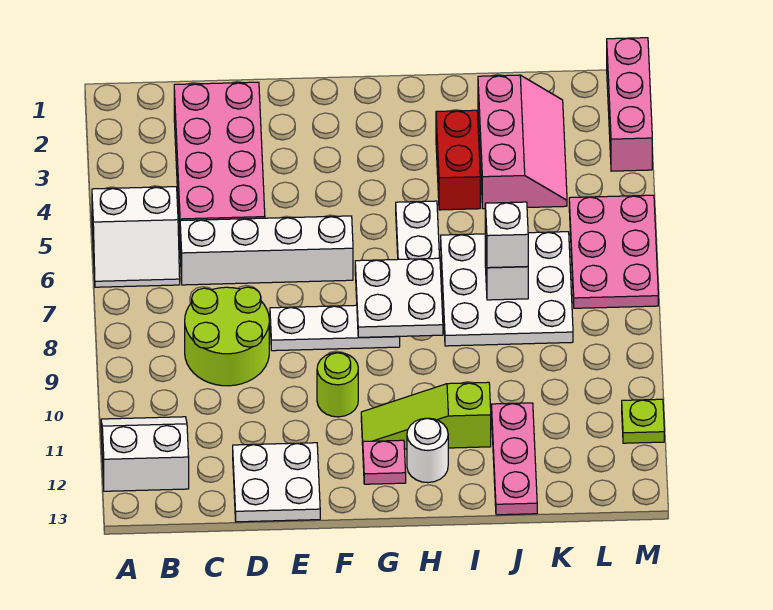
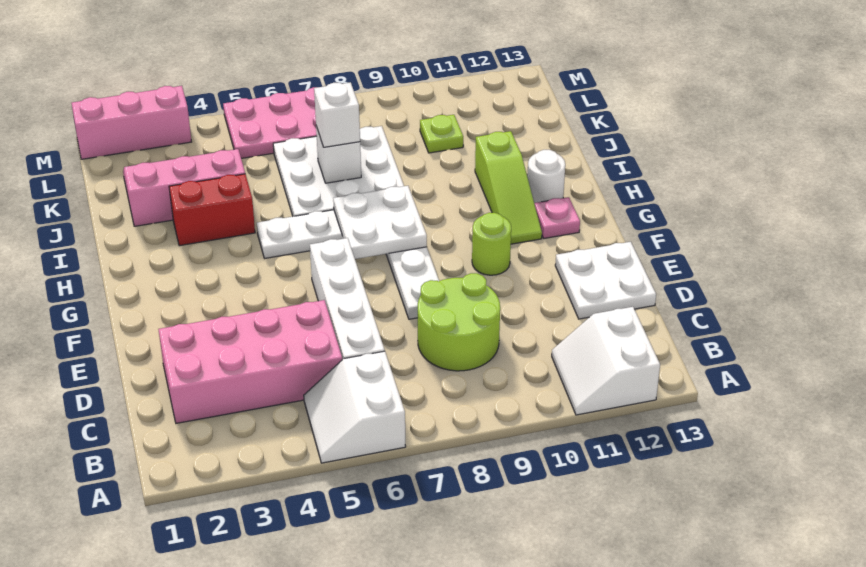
white slope A5:B6 level 1 top 5 -> white slope A5:B6 level 1 top 6
pink plate J11:J13 level 1 -> none
lime plate M11 level 1 -> lime plate K10 level 1

